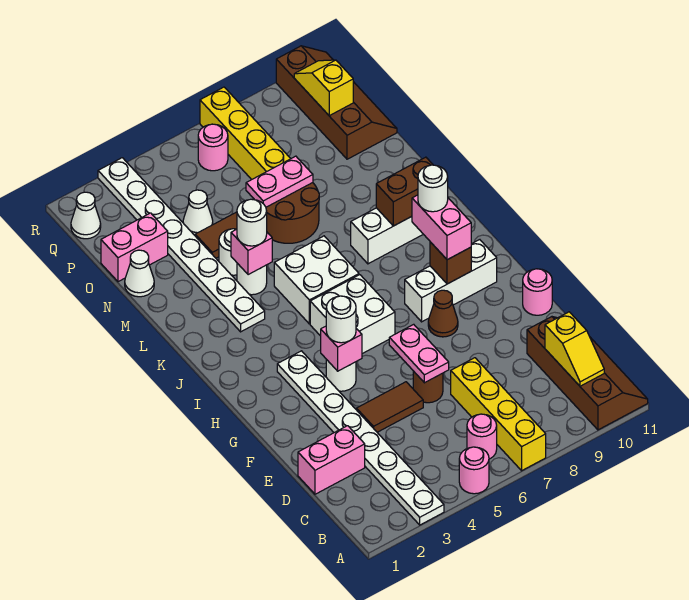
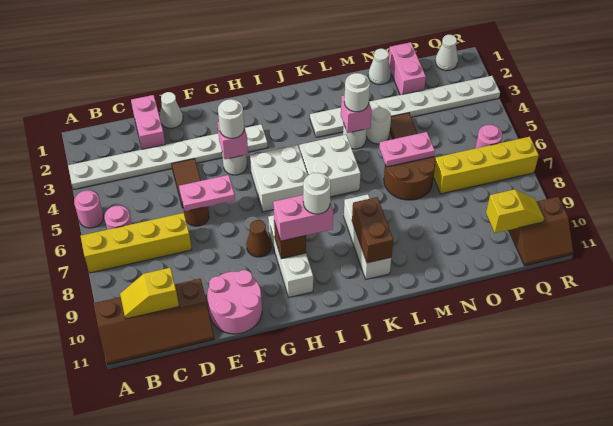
pink round brick F11 level 1 -> pink round brick E10:F11 level 1
pink plate N6:N7 level 2 -> pink plate M6:N6 level 2
white cone O4 level 1 -> white cone E1 level 1
brown slope O10:R11 level 1 top 10 -> brown slope Q10:R11 level 1 top 10

